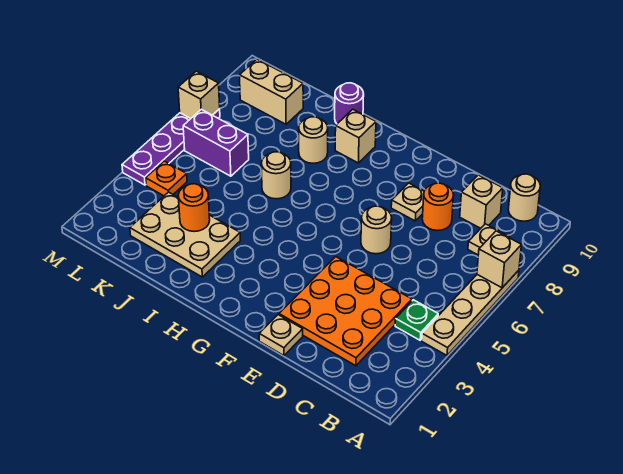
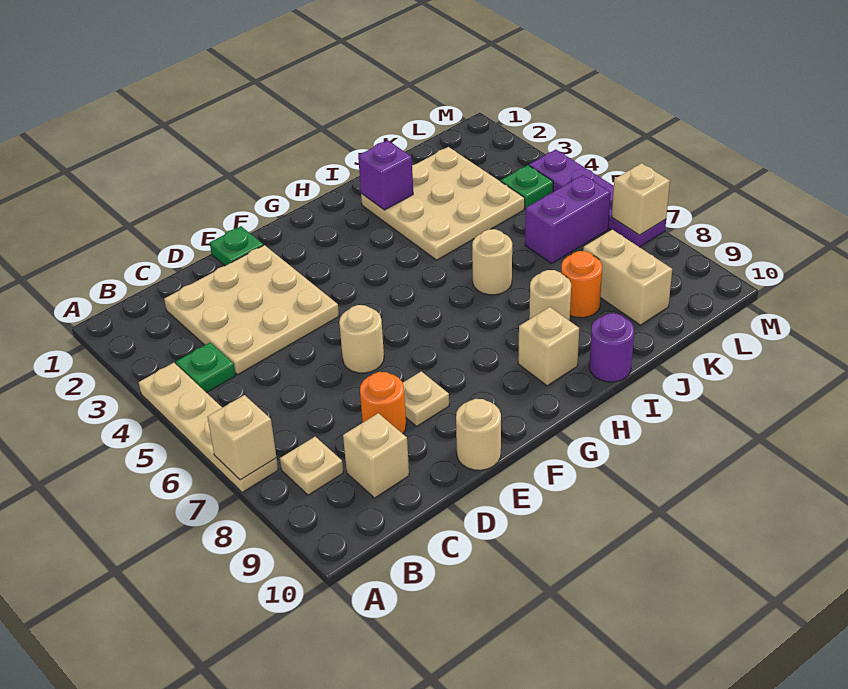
tan round brick B10 level 1 -> tan round brick E10 level 1
orange plate C2:E4 level 1 -> tan plate C2:E4 level 1
tan plate E1 level 1 -> green plate E1 level 1
tan plate I2:K3 level 1 -> tan plate I2:K4 level 1
none -> purple brick I2 level 2
orange round brick J3 level 2 -> orange round brick J8 level 1
tan brick K9:L9 level 1 -> tan brick K8:K9 level 1
orange plate L4 level 1 -> green plate L4 level 1

